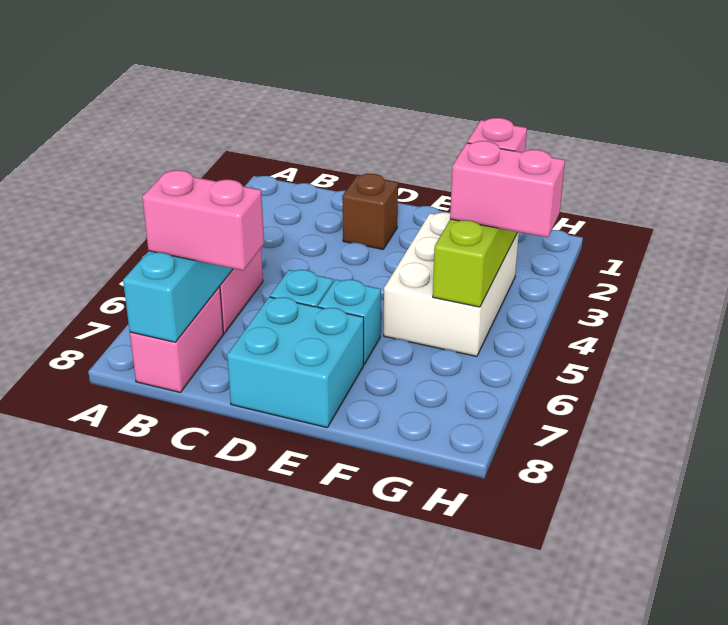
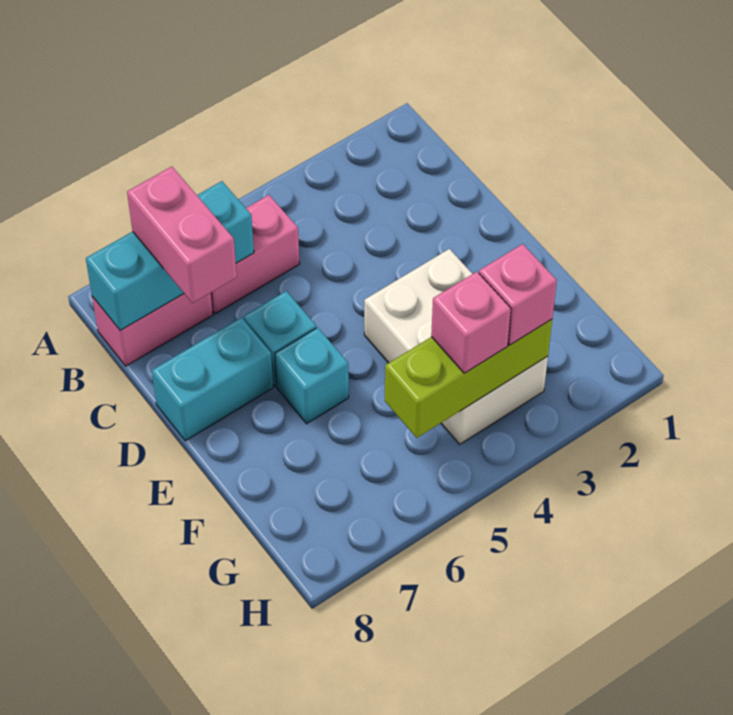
brown brick D2 level 1 -> none
cyan brick D7:E8 level 1 -> cyan brick D7:D8 level 1
white brick F3:G5 level 1 -> white brick E3:G4 level 1
pink brick G4:H4 level 3 -> pink brick G4 level 3

